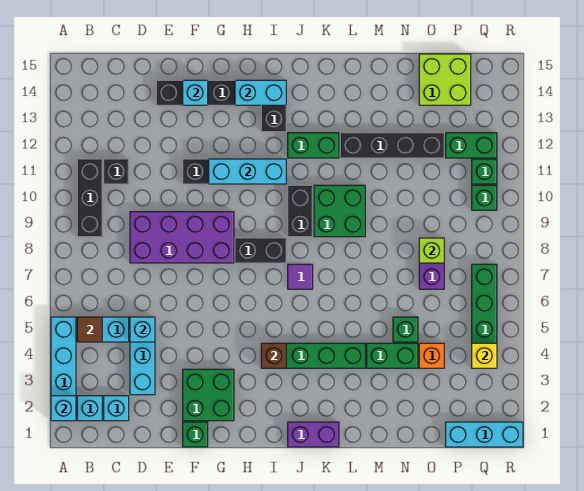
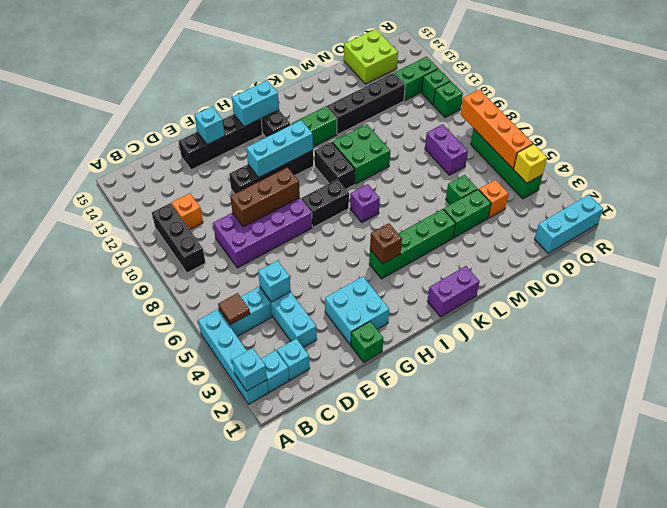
black brick C11 level 1 -> orange brick C11 level 1
none -> brown brick E9:G9 level 2
green brick F2:G3 level 1 -> cyan brick F2:G3 level 1
purple tile J7 level 1 -> purple brick J7 level 1
lime brick O8 level 2 -> none
none -> orange brick Q5:Q8 level 2

